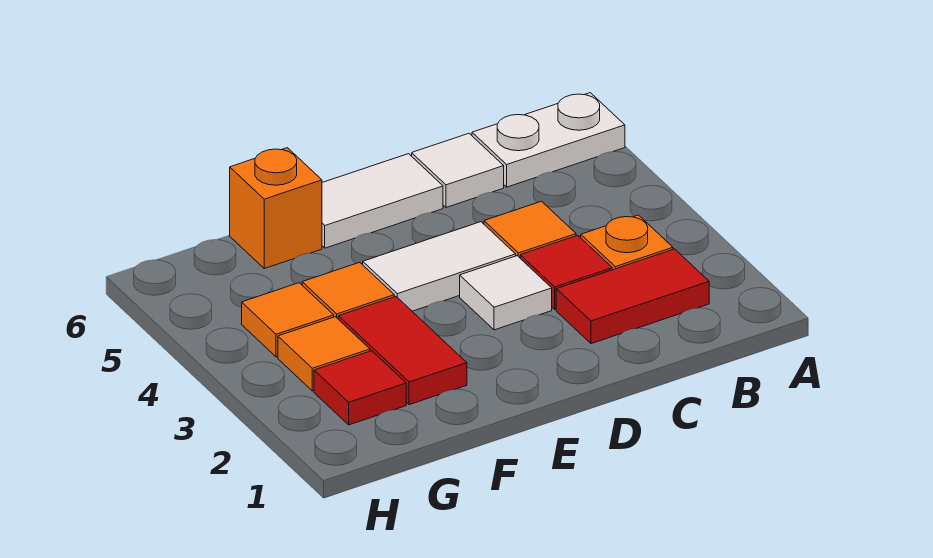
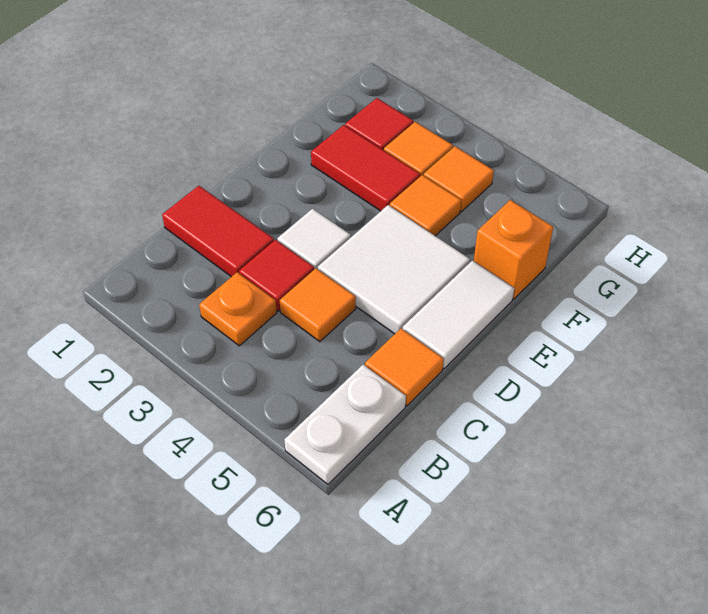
red tile B2:C2 level 1 -> red tile C1:C2 level 1
white tile C6 level 1 -> orange tile C6 level 1
white tile D4:E4 level 1 -> white tile D4:E5 level 1

